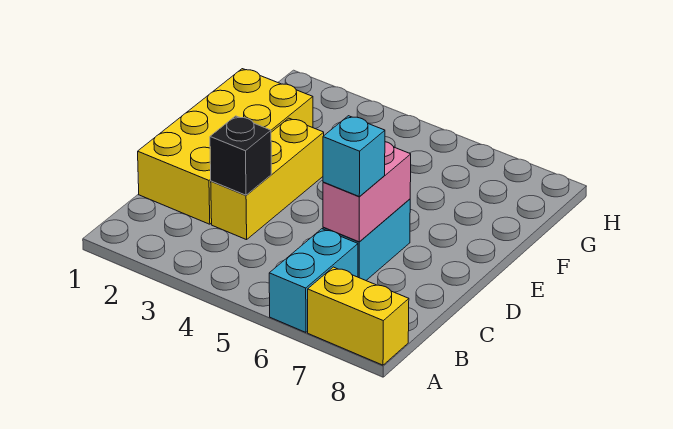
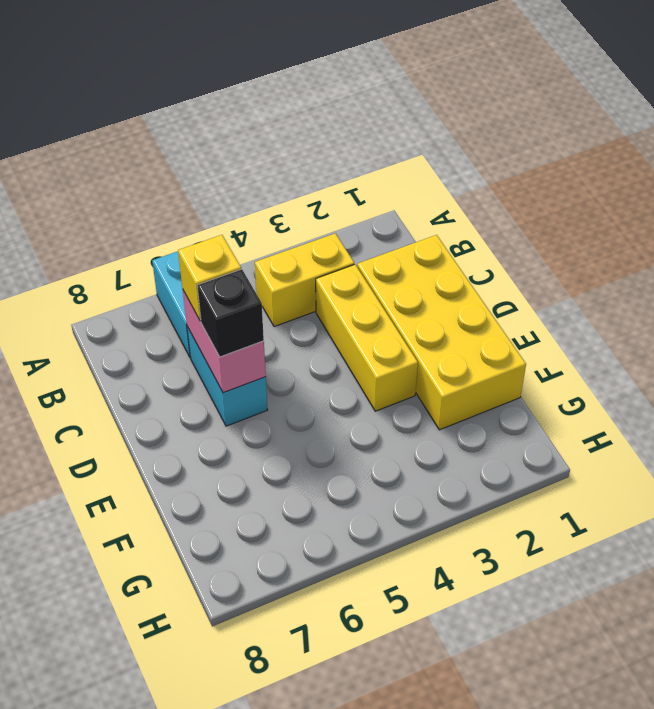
yellow brick A7:A8 level 1 -> yellow brick B3:B4 level 1
black brick C3 level 2 -> black brick D6 level 3
cyan brick C6 level 3 -> yellow brick C6 level 3

